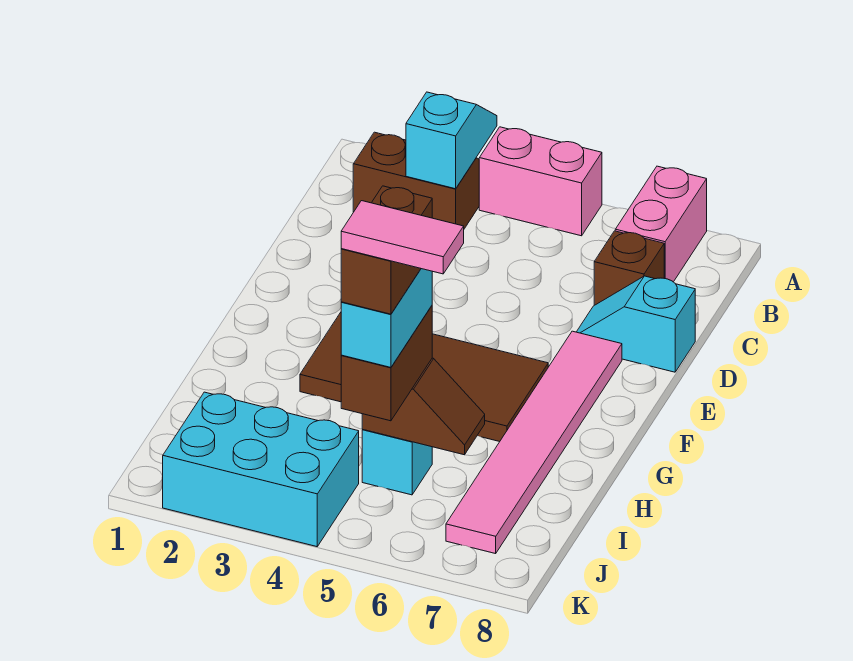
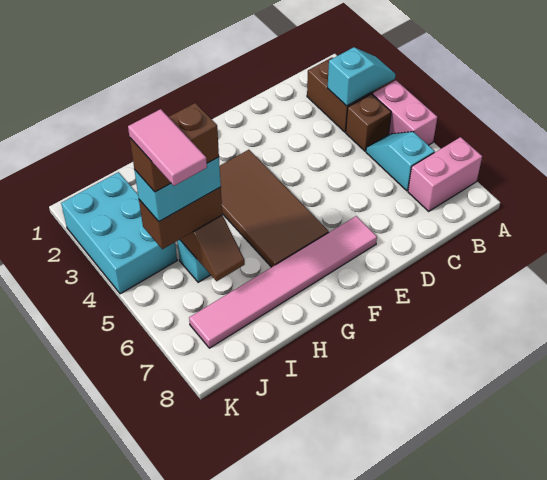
brown brick C7 level 1 -> brown brick B4 level 1
cyan slope D7:D8 level 1 top 8 -> cyan slope B5:B6 level 1 top 6

